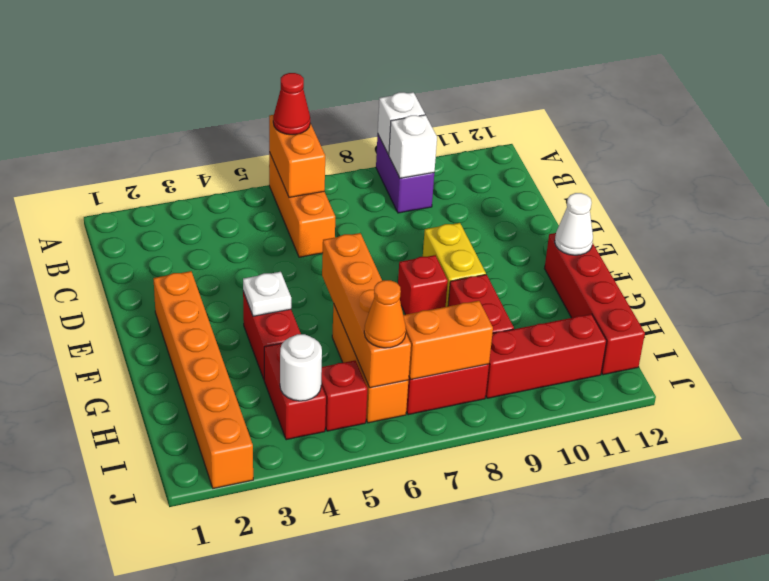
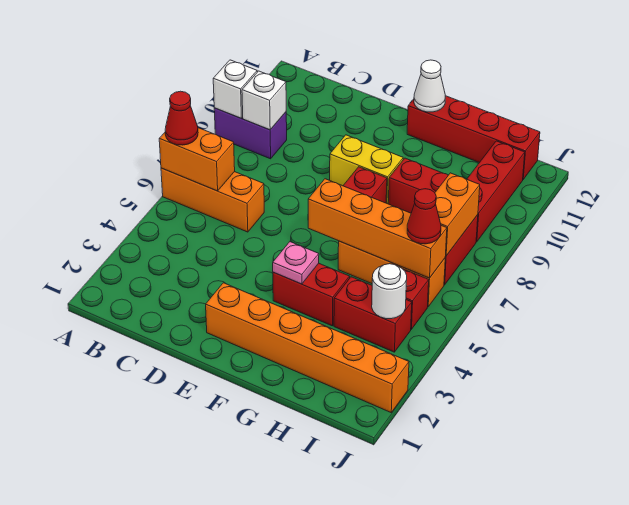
white plate F4 level 2 -> pink plate F4 level 2
orange cone I6 level 3 -> red cone I6 level 3

